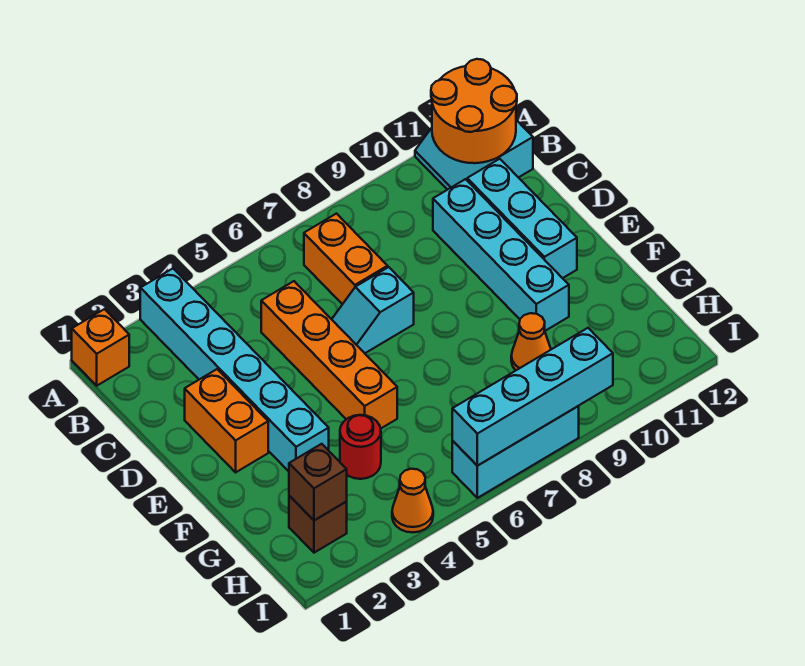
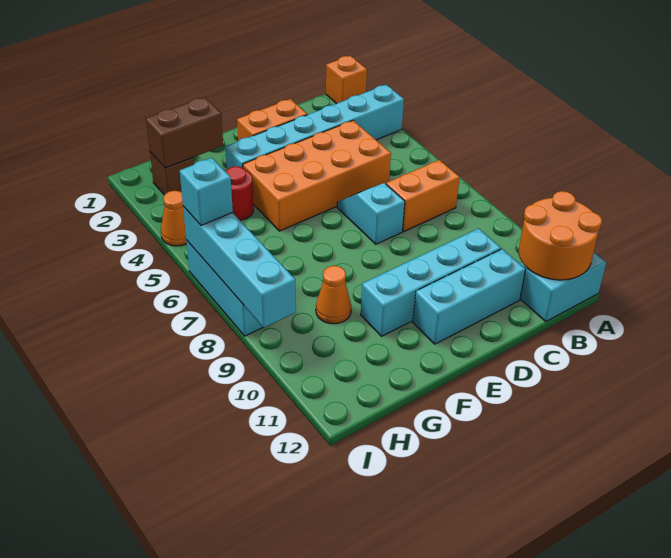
orange brick C5:F5 level 1 -> orange brick C4:F5 level 1
brown brick H2 level 2 -> brown brick G2:H2 level 2
none -> cyan brick I6 level 3

